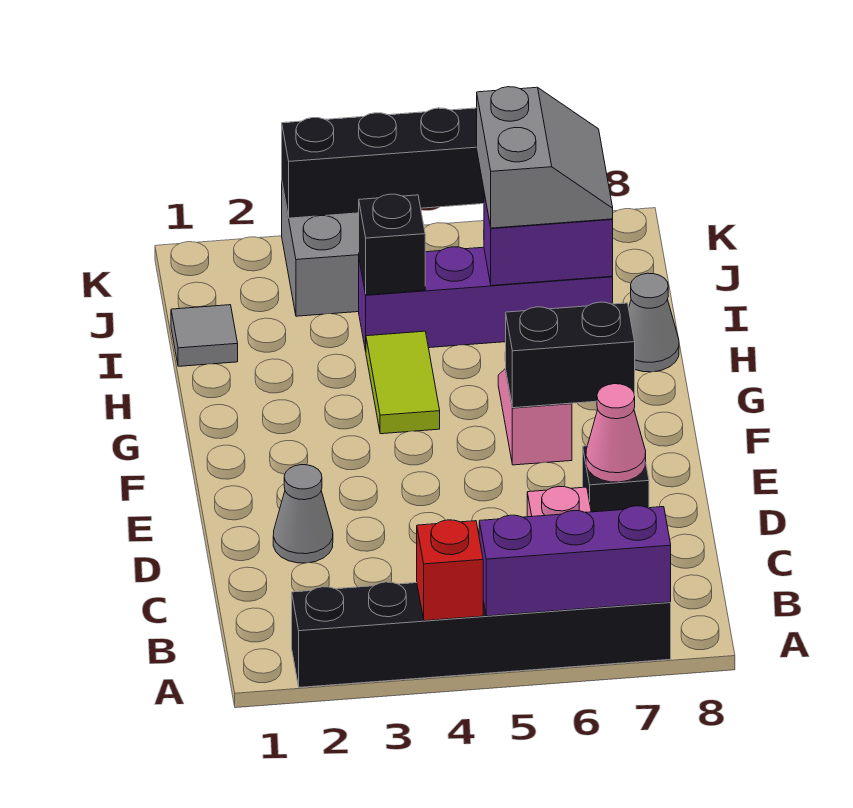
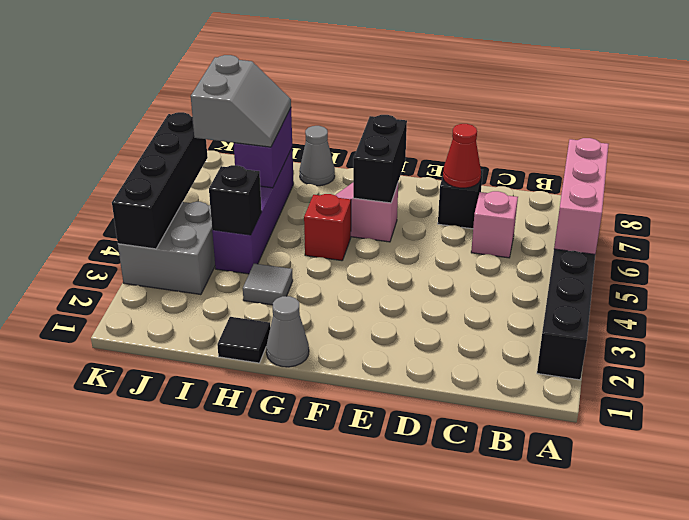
red brick A4 level 2 -> red brick G5 level 1
purple brick A5:A7 level 2 -> pink brick A5:A7 level 2
grey cone D2 level 1 -> grey cone G1 level 1
pink cone D7 level 2 -> red cone D7 level 2
lime tile G4:H4 level 1 -> none
none -> black tile H1 level 1
grey tile I1 level 1 -> grey tile H3 level 1
grey slope I6:J7 level 3 top 6 -> grey slope I6:J7 level 3 top J

